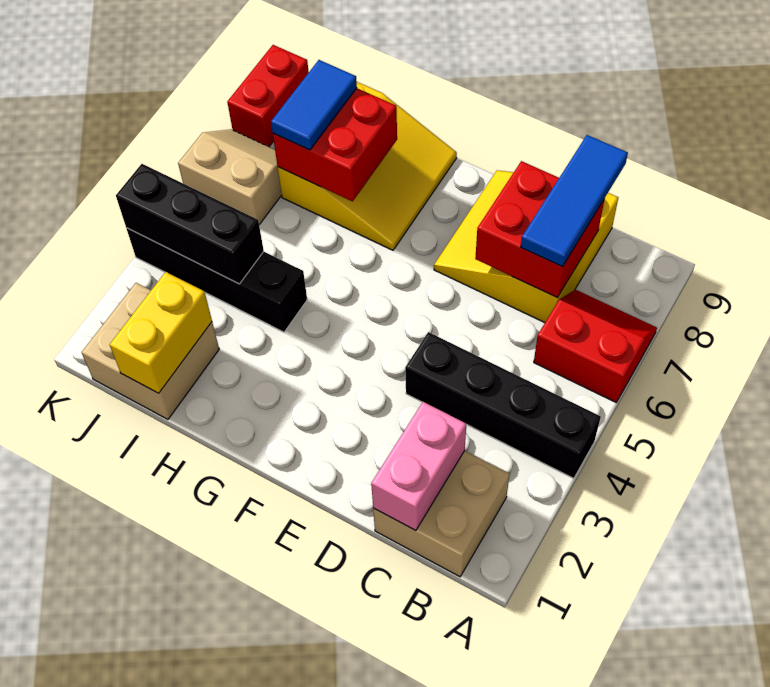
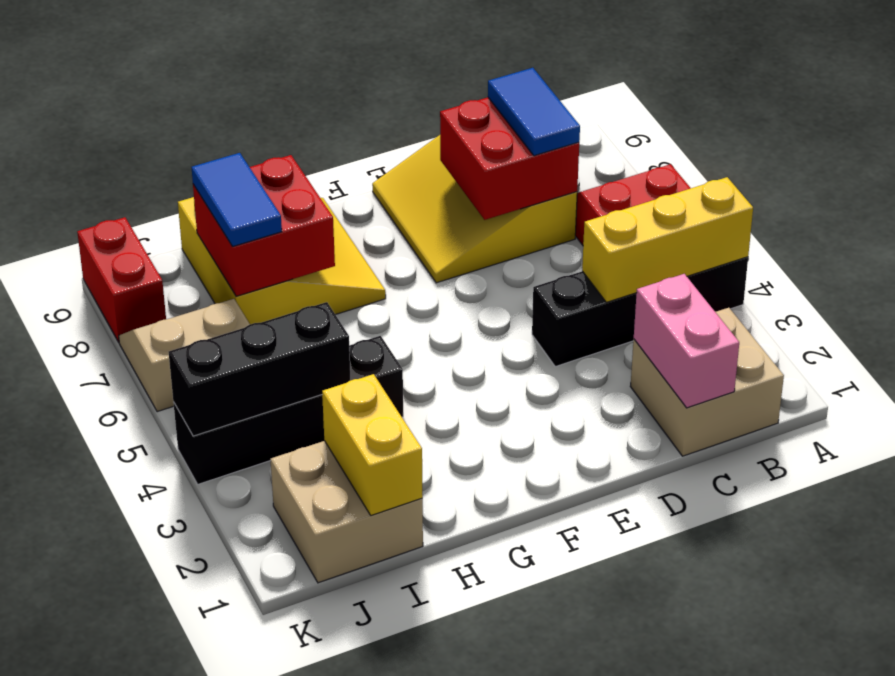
none -> yellow brick A4:C4 level 2
blue tile C7:C9 level 3 -> blue tile C7:C8 level 3

